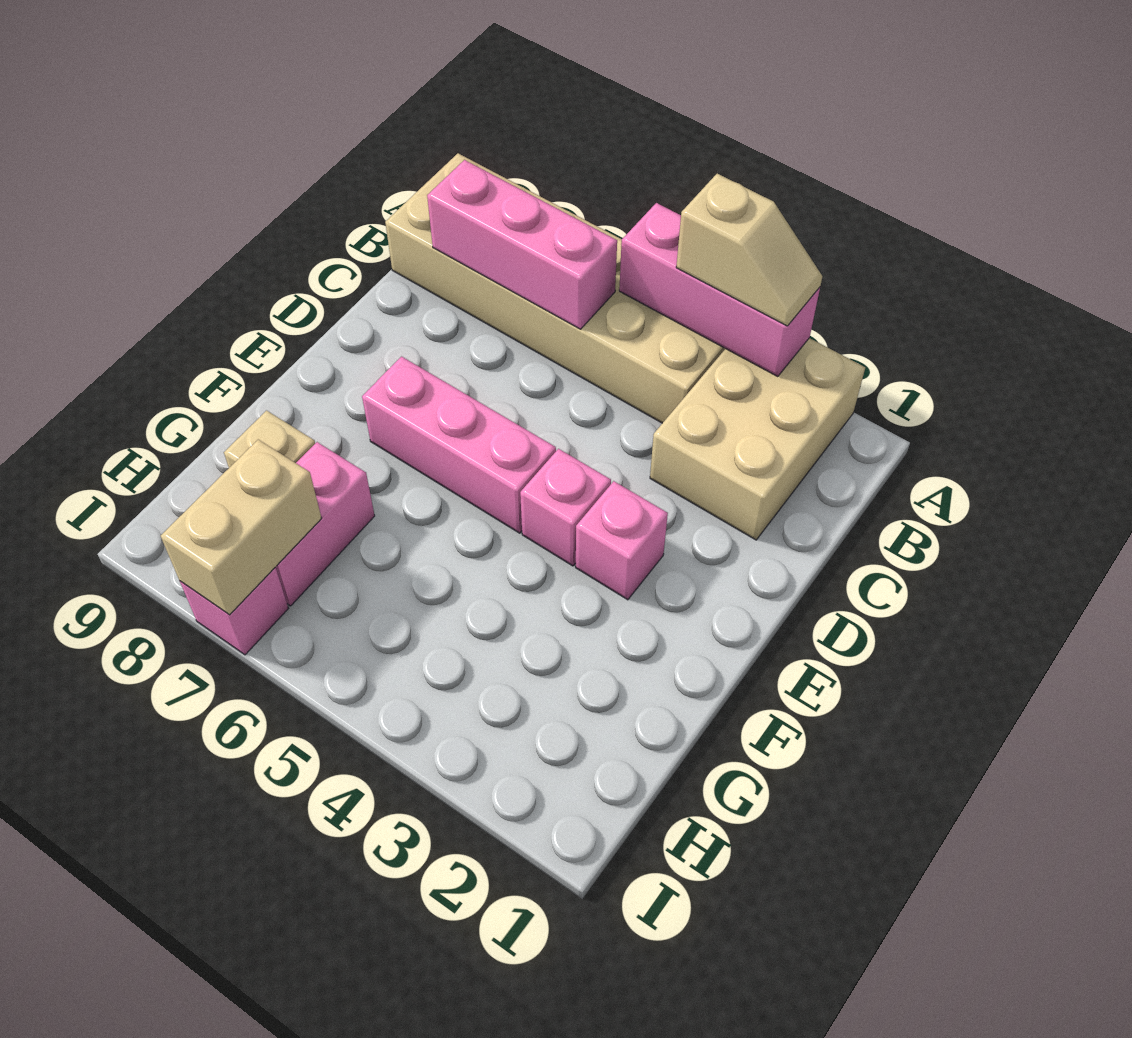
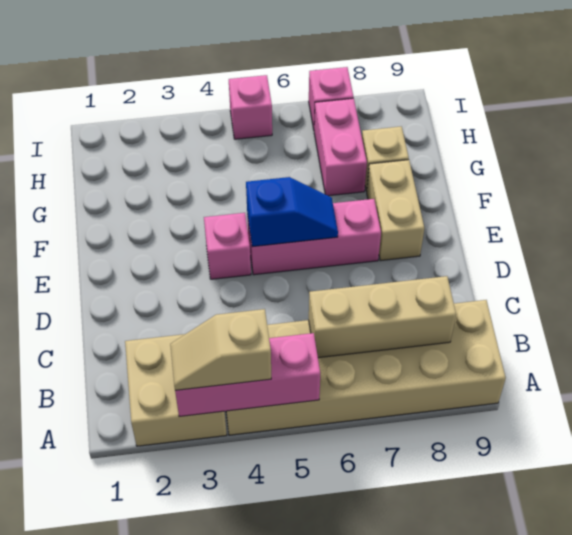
tan brick A2:C3 level 1 -> tan brick A2:B3 level 1
pink brick B6:B8 level 2 -> tan brick B6:B8 level 2
pink brick E3 level 1 -> pink brick I5 level 1
none -> blue slope E5:E6 level 2 top 5
tan brick H7:I7 level 2 -> tan brick E8:F8 level 1

